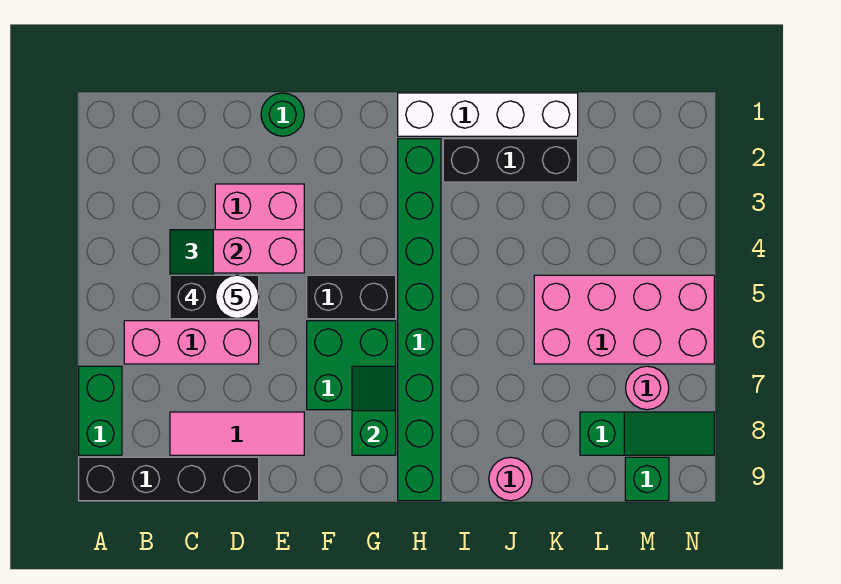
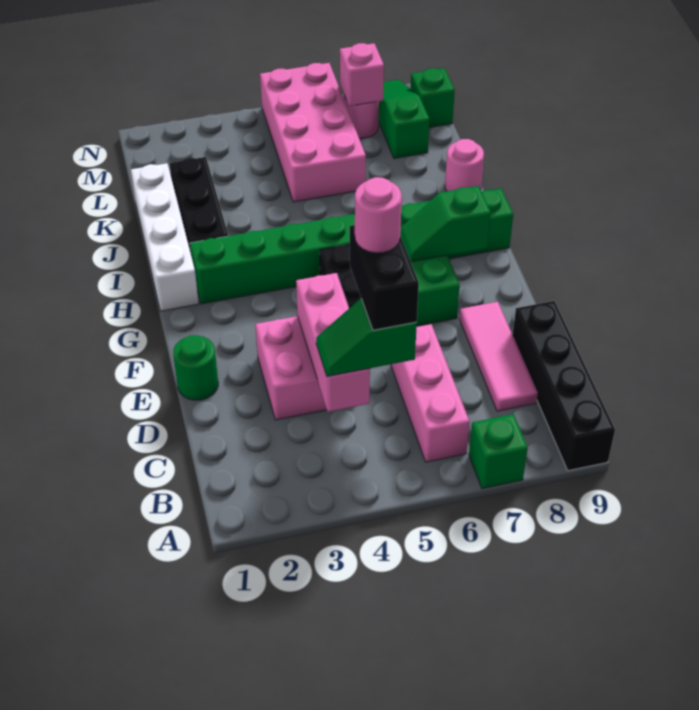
green brick A7:A8 level 1 -> green brick A7 level 1
white round brick D5 level 5 -> pink round brick D5 level 5
none -> pink brick M7 level 2

